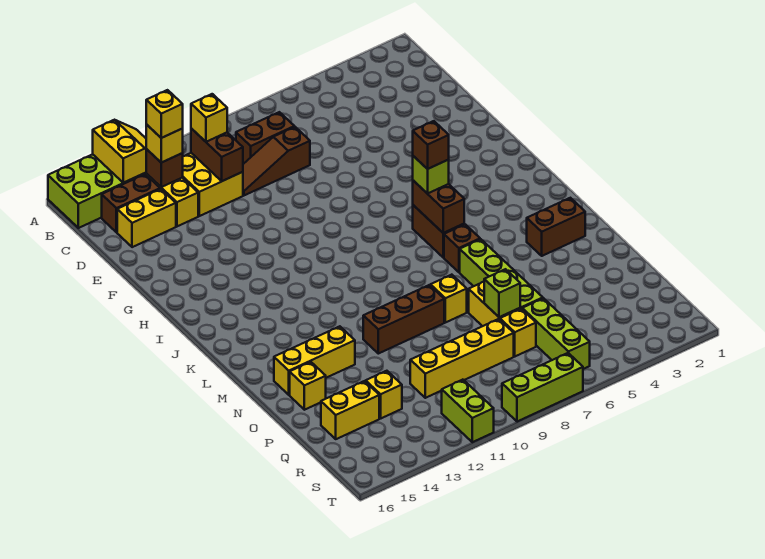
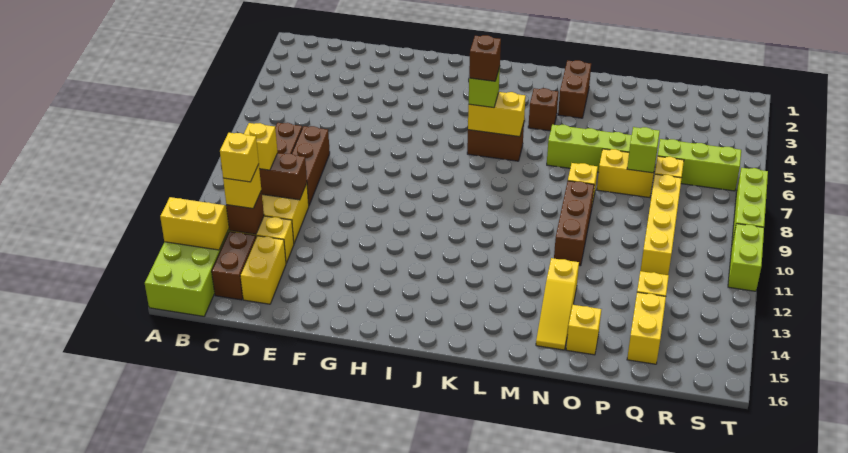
brown slope D8:D10 level 1 top 8 -> brown brick D8:D10 level 1
brown brick J6:K6 level 2 -> yellow brick J6:K6 level 2
brown brick L6 level 1 -> brown brick L4 level 1
yellow brick N13:N15 level 1 -> yellow slope N13:N15 level 1 top 13
lime brick S11:T11 level 1 -> lime brick T10:T11 level 1

